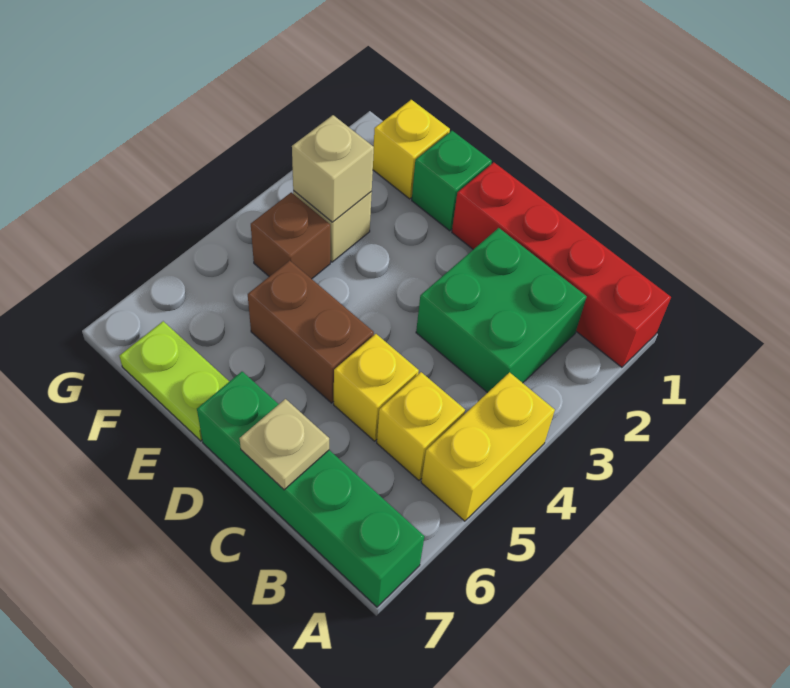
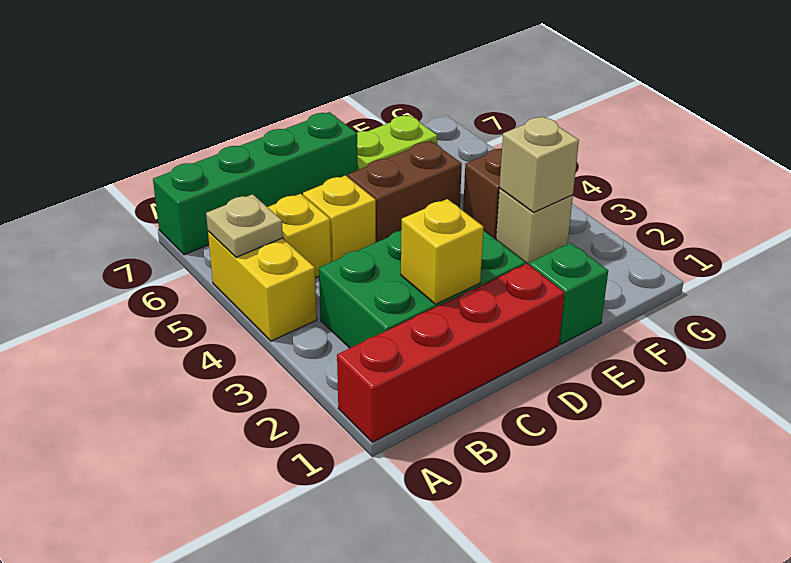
green brick B2:C3 level 1 -> green brick B2:D3 level 1
tan plate C7 level 2 -> tan plate A5 level 2
yellow brick F1 level 1 -> yellow brick C2 level 2

